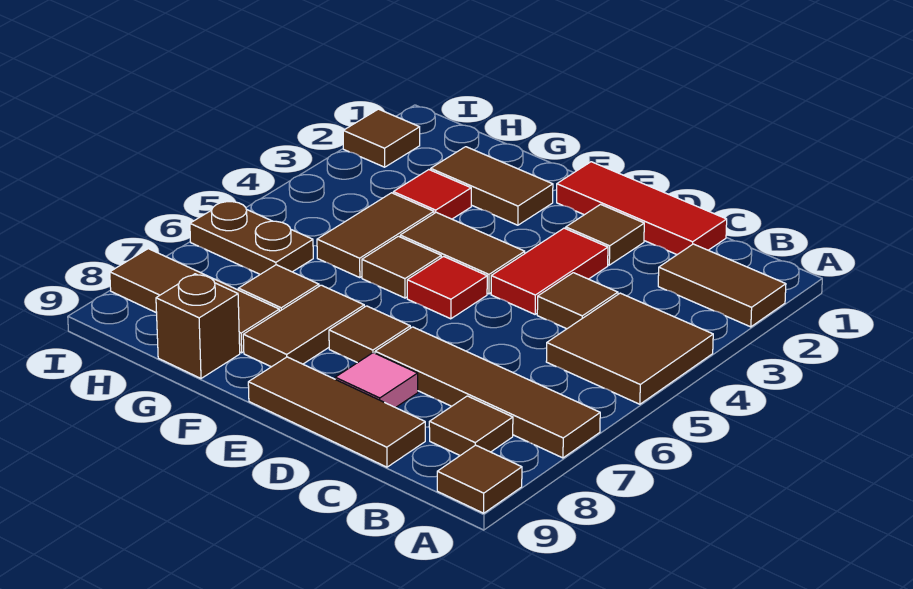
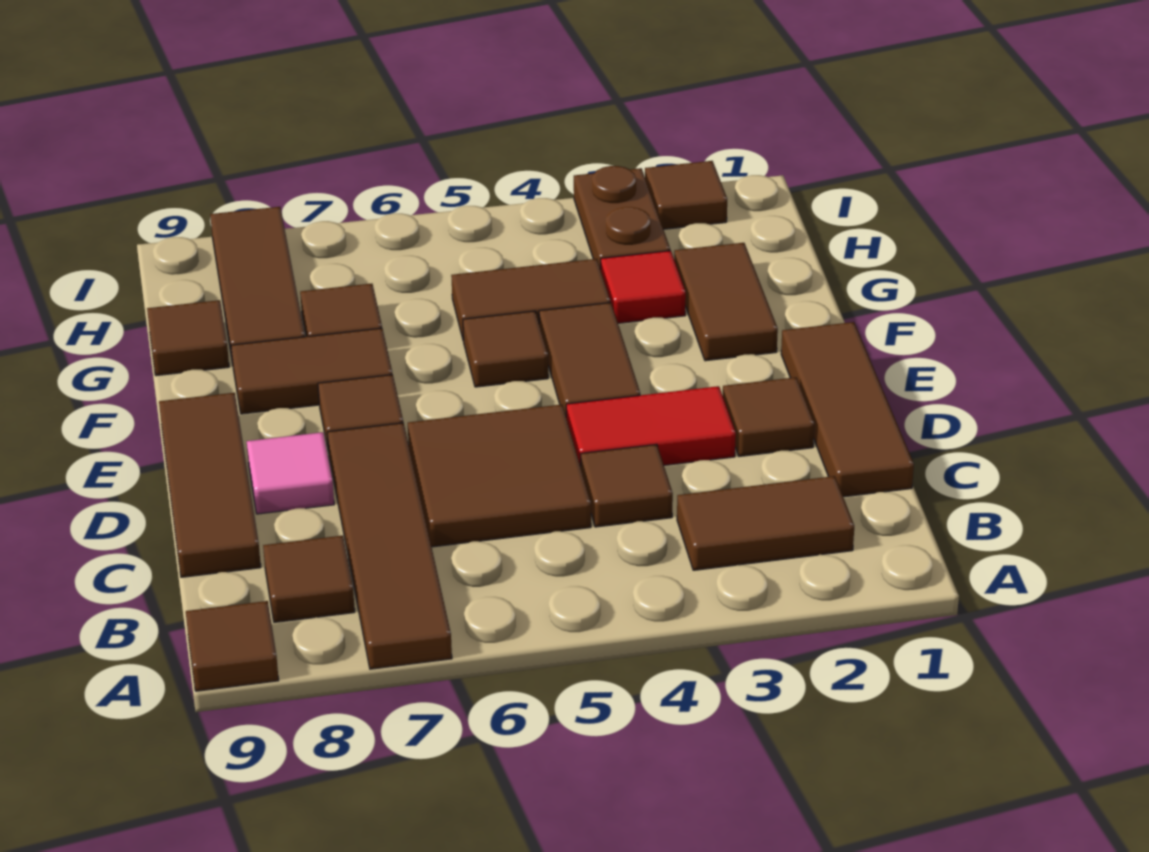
brown tile A2:B2 level 1 -> brown tile B2:B3 level 1
brown tile A4:B5 level 1 -> brown tile C5:D6 level 1
red tile C1:E1 level 1 -> brown tile C1:E1 level 1
red tile E5 level 1 -> none
brown brick G9 level 1 -> brown tile G9 level 1
brown plate H6:I6 level 1 -> brown plate H3:I3 level 1

